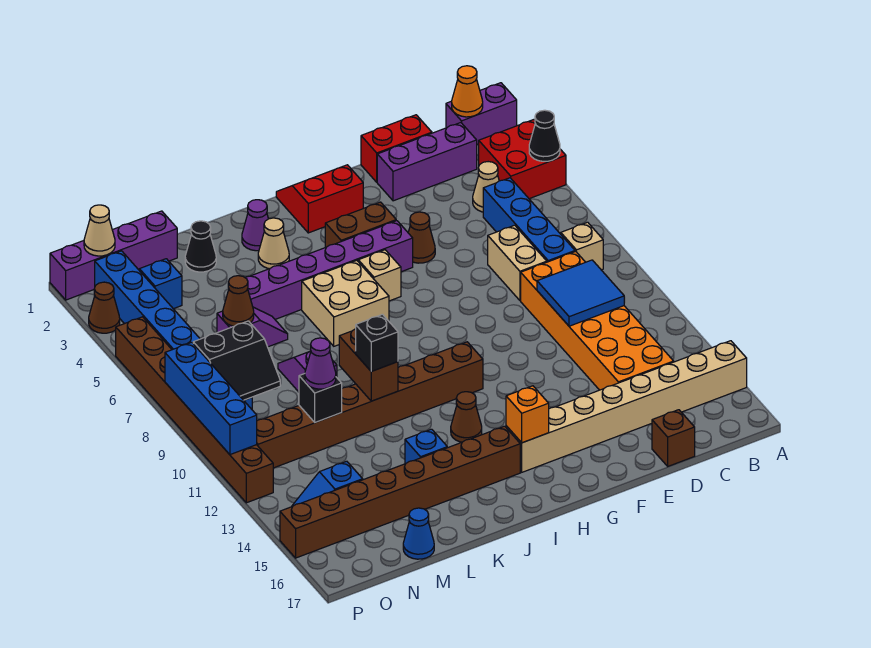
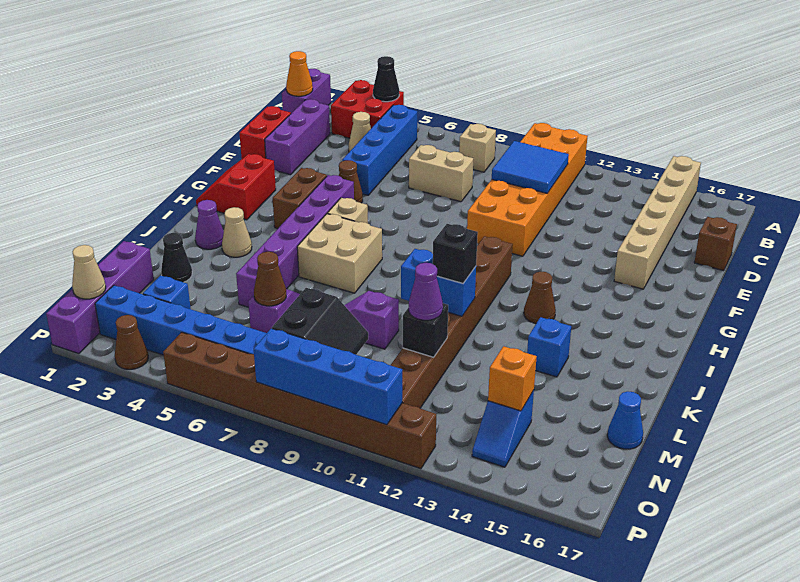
tan brick A15:H15 level 1 -> tan brick A15:F15 level 1
blue brick C5:C8 level 1 -> blue brick B5:E5 level 1
orange brick C9:D14 level 1 -> orange brick A10:F11 level 1
orange brick H15 level 2 -> orange brick N14 level 2
brown brick I15:P15 level 1 -> none
brown brick K10:K11 level 2 -> blue brick K10:K11 level 2

